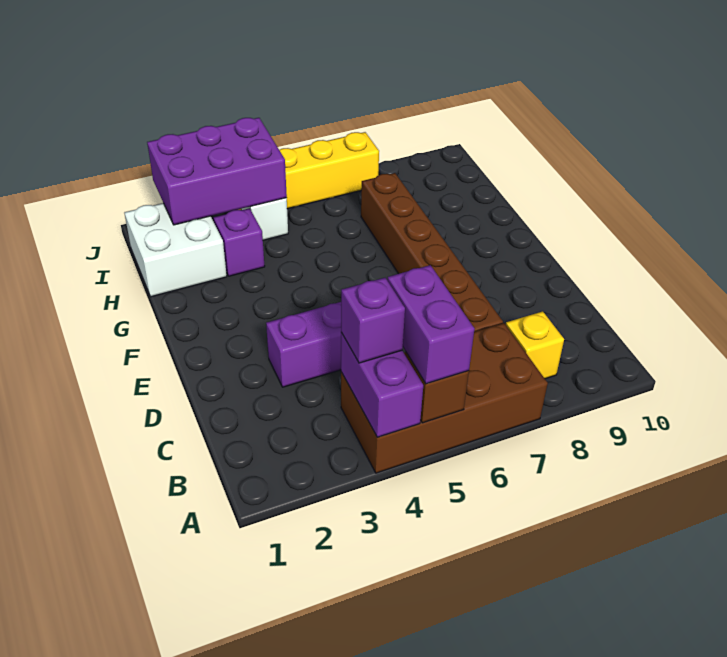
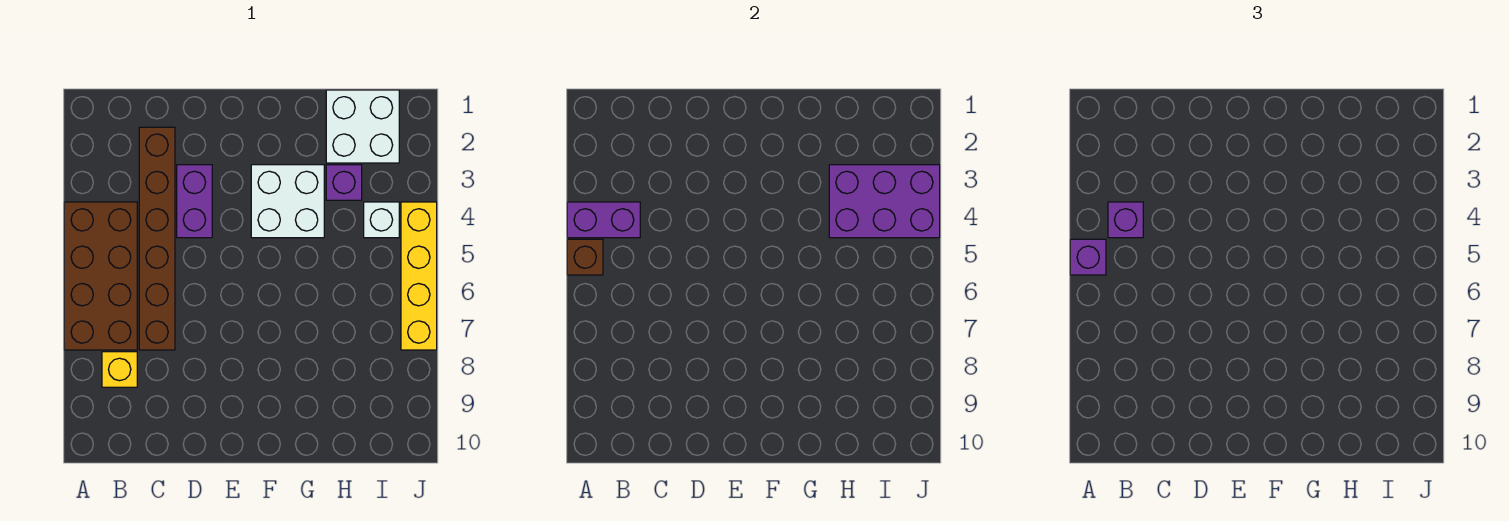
purple brick A5:B5 level 3 -> purple brick A5 level 3
brown brick C7:H7 level 1 -> brown brick C2:C7 level 1
none -> white brick F3:G4 level 1
purple brick I2:J4 level 2 -> purple brick H3:J4 level 2

